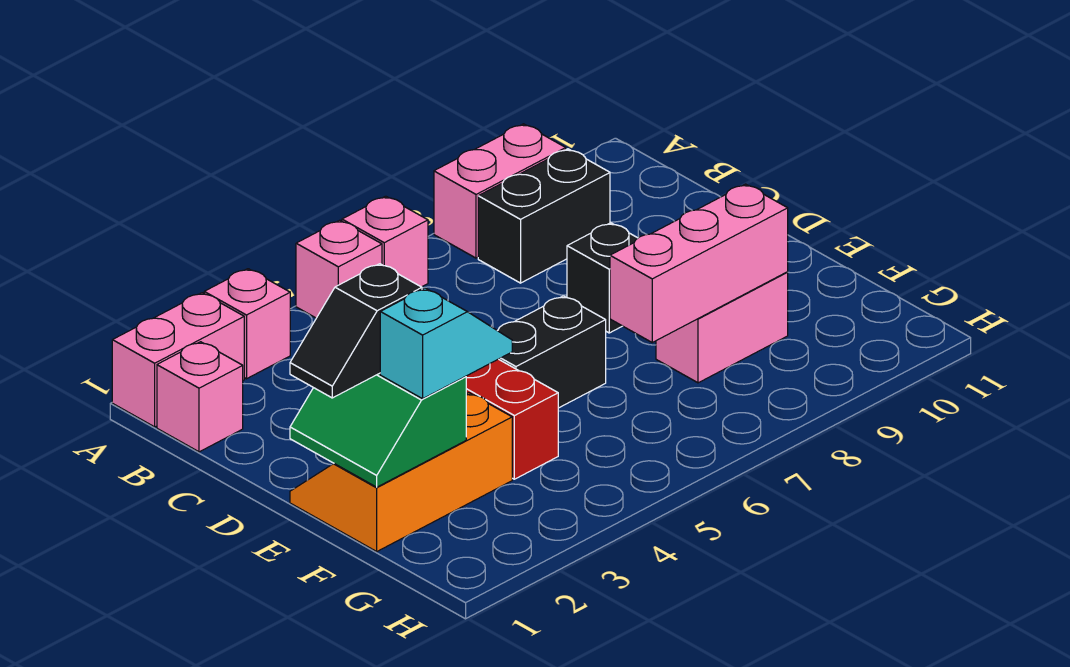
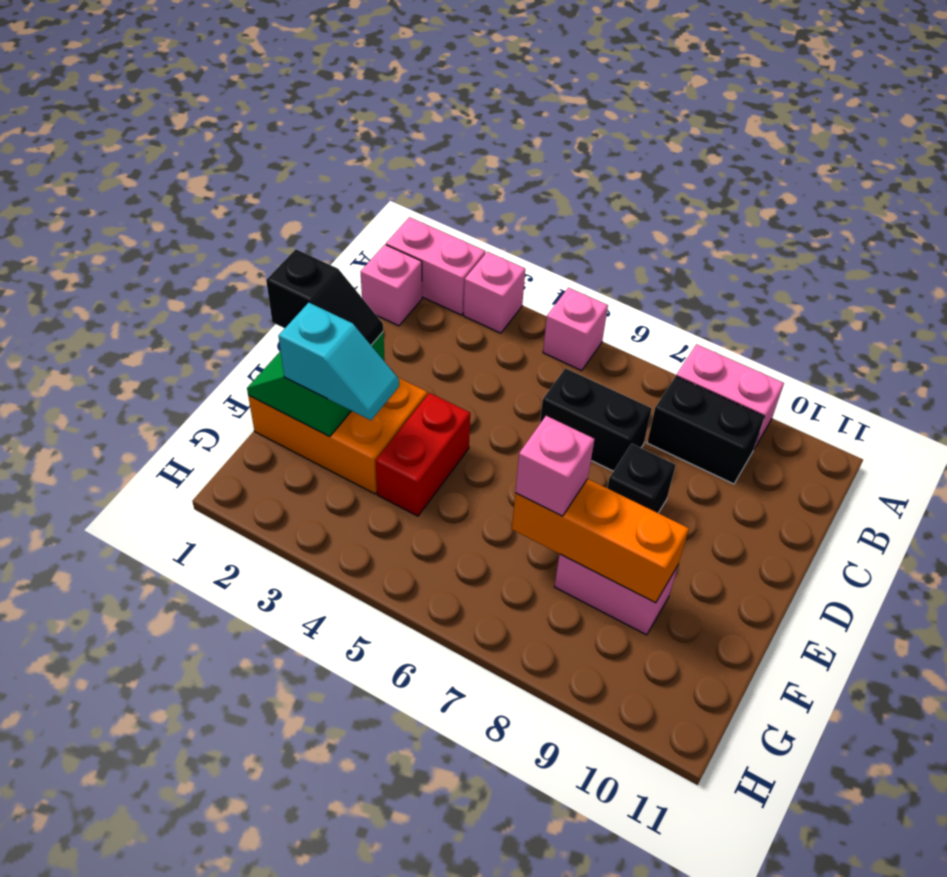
pink brick A6 level 1 -> pink brick F7 level 3
orange slope E1:F3 level 1 top F -> orange brick E1:F3 level 1
black slope E1:E2 level 3 top 2 -> black slope E1:E2 level 3 top 1
black brick E5:E6 level 1 -> black brick C6:C7 level 1
pink brick F7:F9 level 2 -> orange brick F7:F9 level 2

